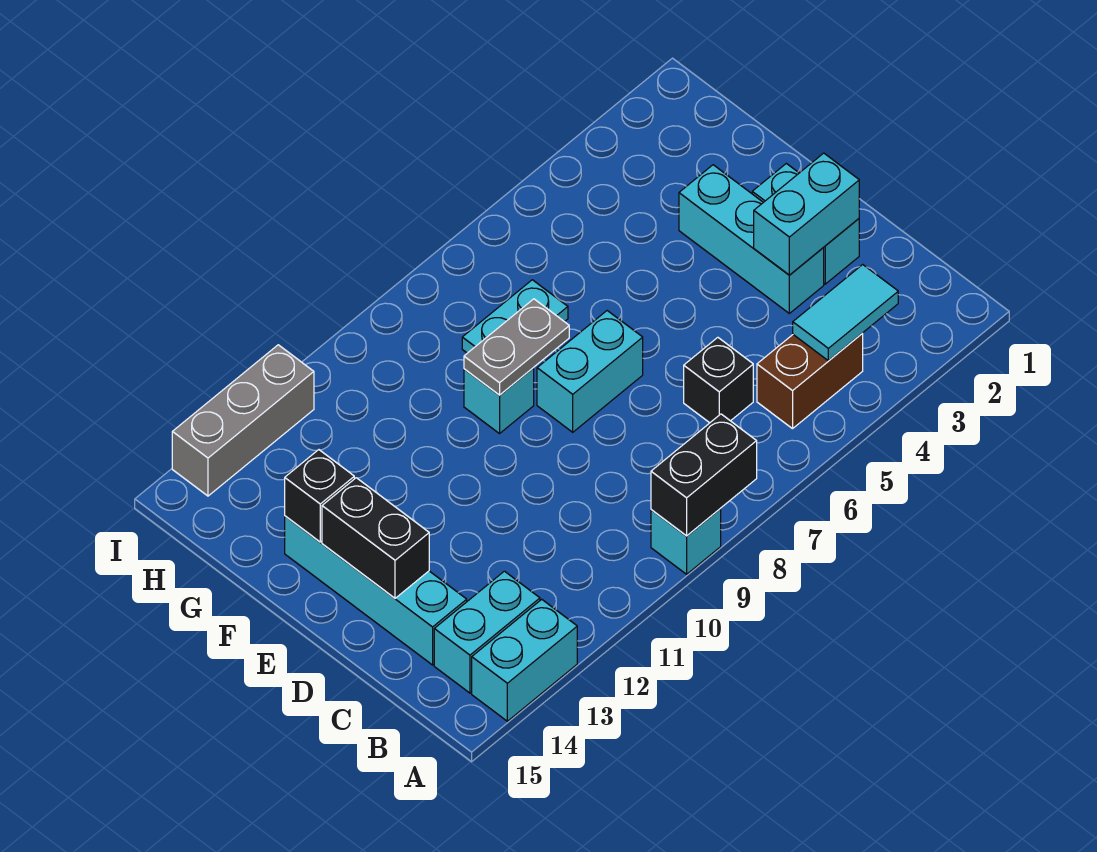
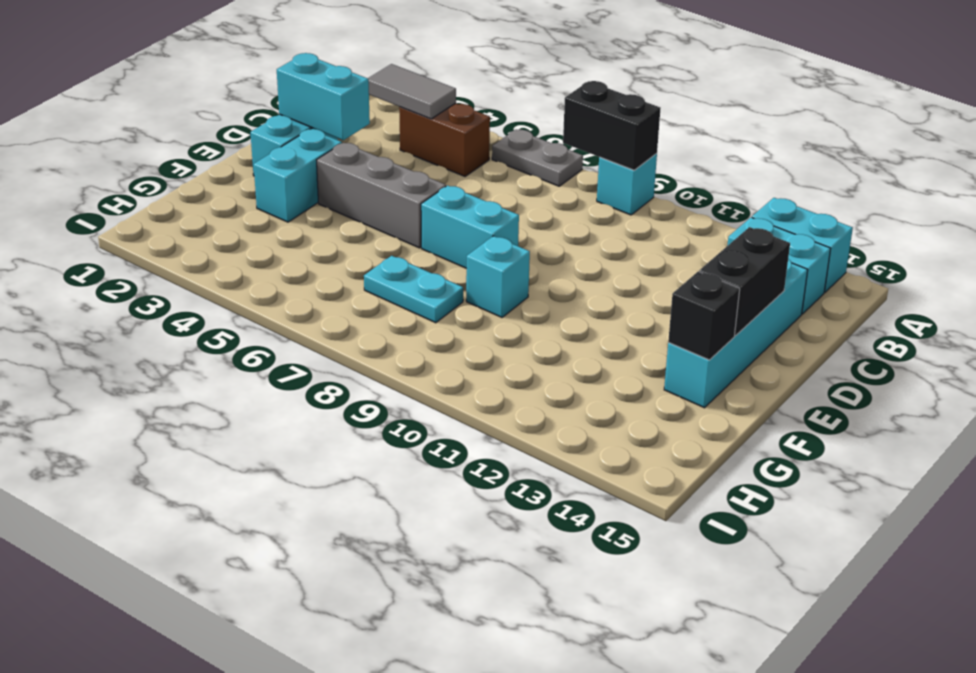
cyan tile B3:B4 level 2 -> grey tile B3:B4 level 2
black brick C6 level 1 -> none
cyan brick D3:F3 level 1 -> cyan brick E3:F3 level 1
grey plate F8:F9 level 2 -> grey plate A6:A7 level 1
grey brick I12:I14 level 1 -> grey brick E4:E6 level 1

